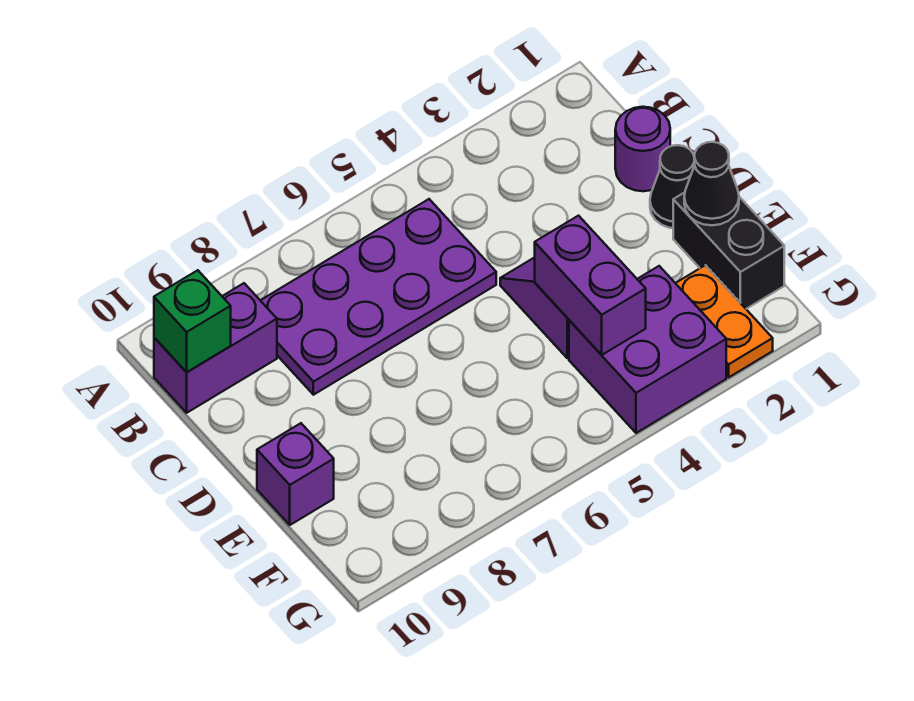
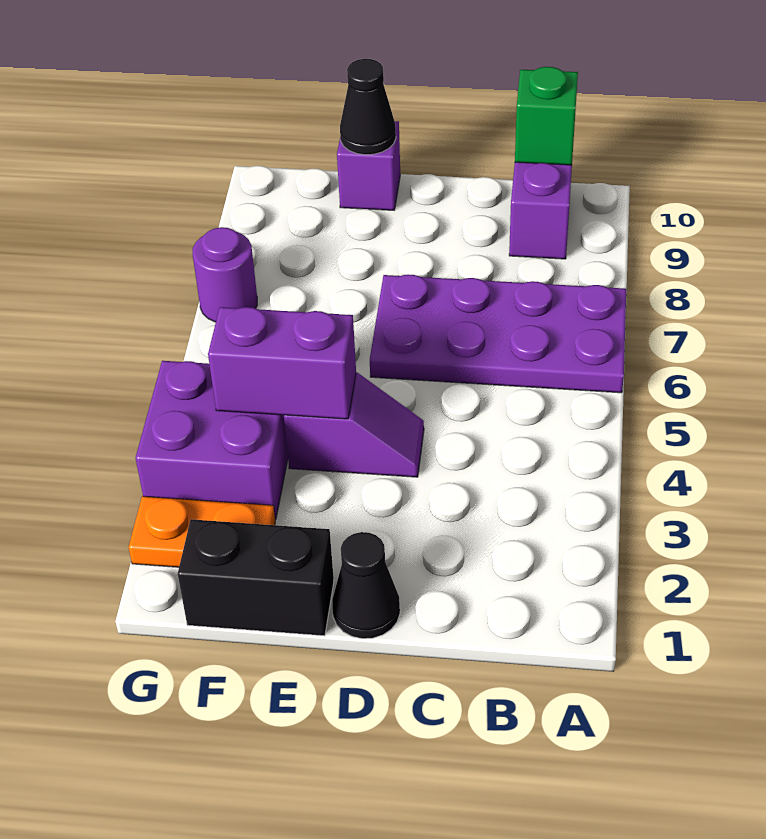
purple plate B5:C8 level 1 -> purple plate A6:D7 level 1
purple round brick C1 level 1 -> purple round brick G7 level 1
black cone E1 level 2 -> black cone E10 level 2

